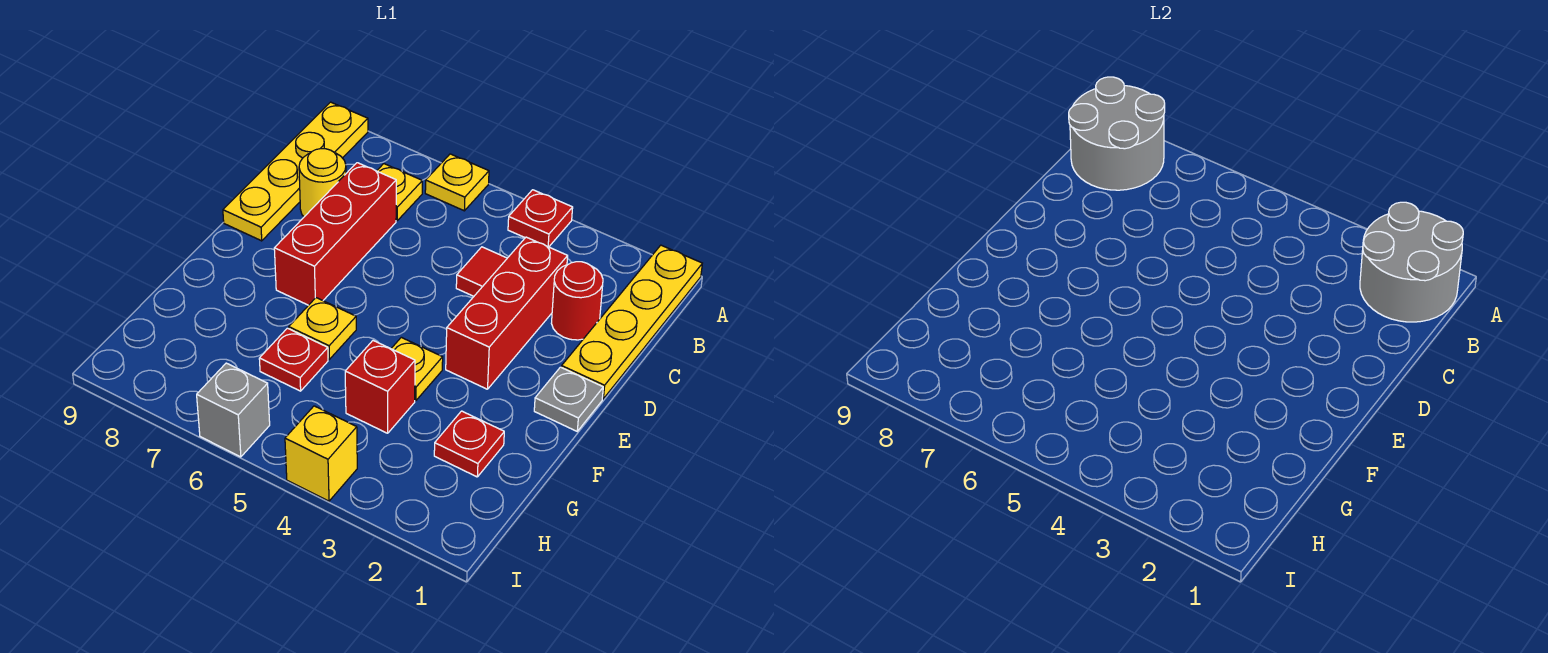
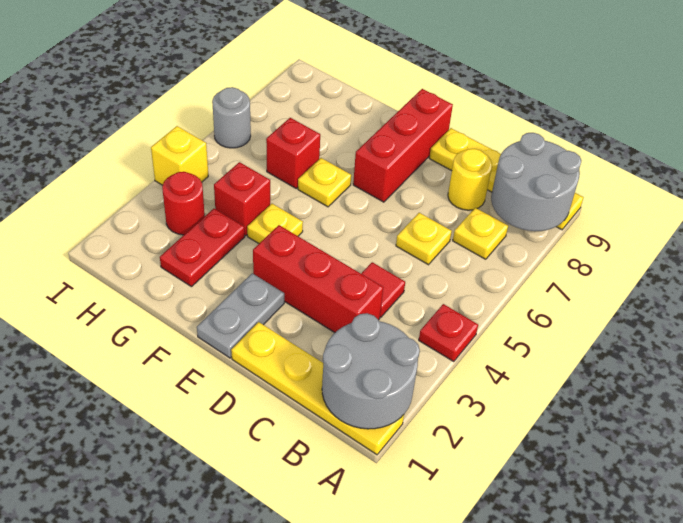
yellow plate A6 level 1 -> yellow plate C6 level 1
red round brick C2 level 1 -> red round brick H3 level 1
red brick C7:E7 level 1 -> red brick E7:E9 level 1
grey plate E1 level 1 -> grey plate E1:E2 level 1
red plate G2 level 1 -> red plate G2:G3 level 1
red plate G6 level 1 -> red brick G6 level 1
grey brick I6 level 1 -> grey round brick I6 level 1

